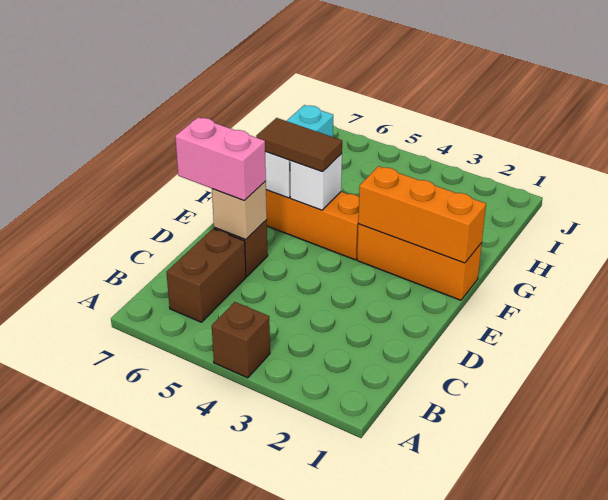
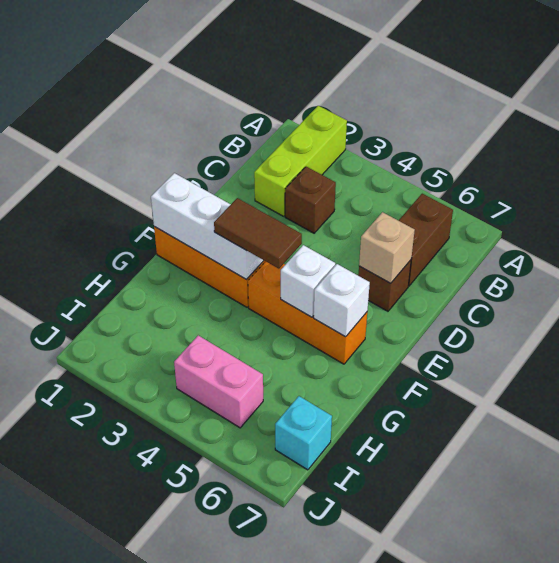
none -> lime brick A2:C2 level 1
brown brick A4 level 1 -> brown brick C3 level 1
pink brick D6:D7 level 3 -> pink brick I4:I5 level 1
orange brick F1:F3 level 2 -> white brick F1:F3 level 2
brown tile F5:F6 level 3 -> brown tile F3:F4 level 3

